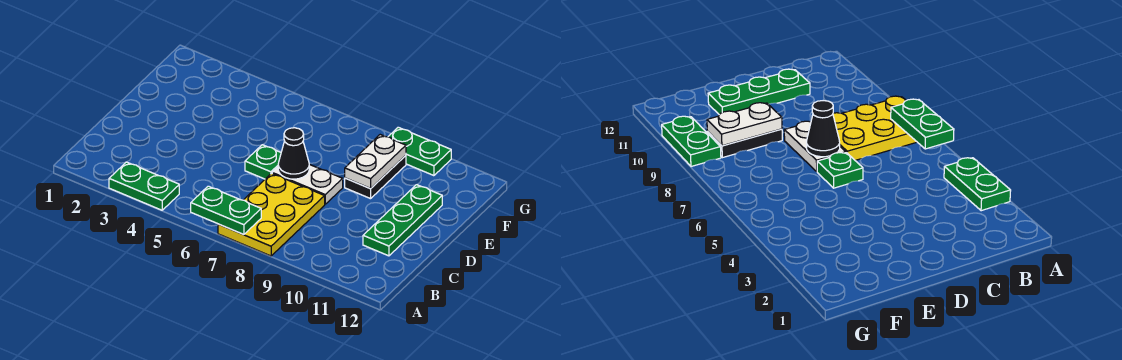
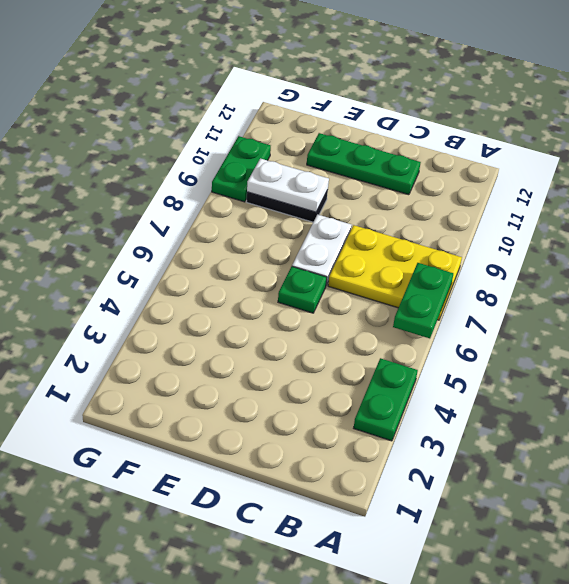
black cone D7 level 2 -> none

